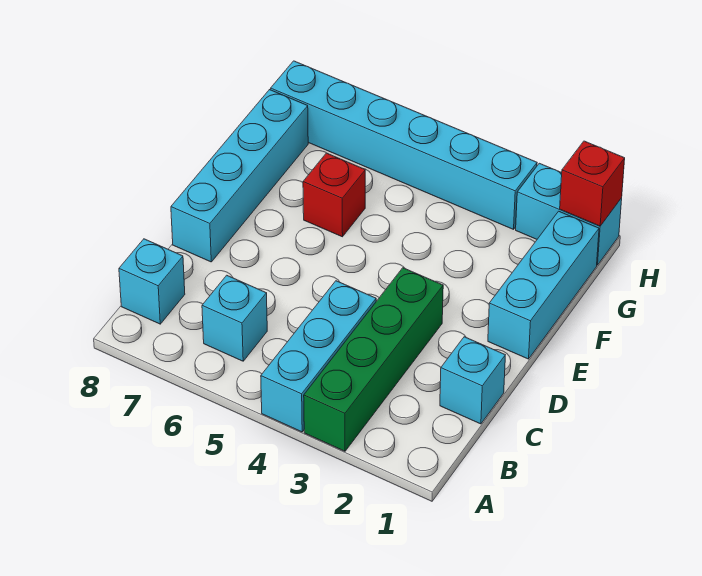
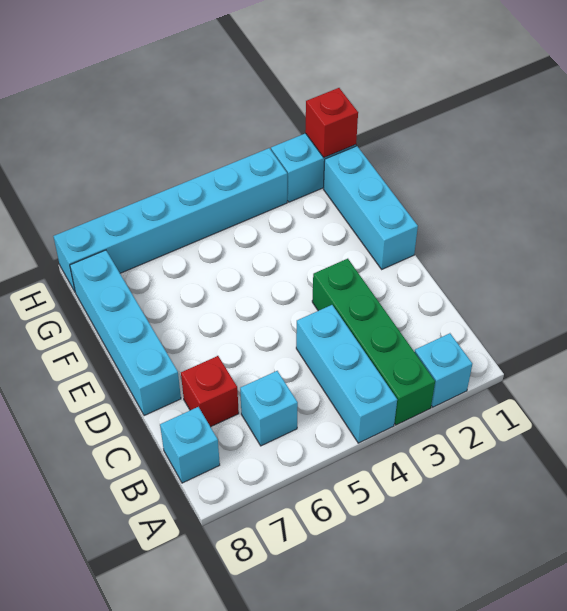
cyan brick C1 level 1 -> cyan brick A2 level 1
red brick F6 level 1 -> red brick C7 level 1

